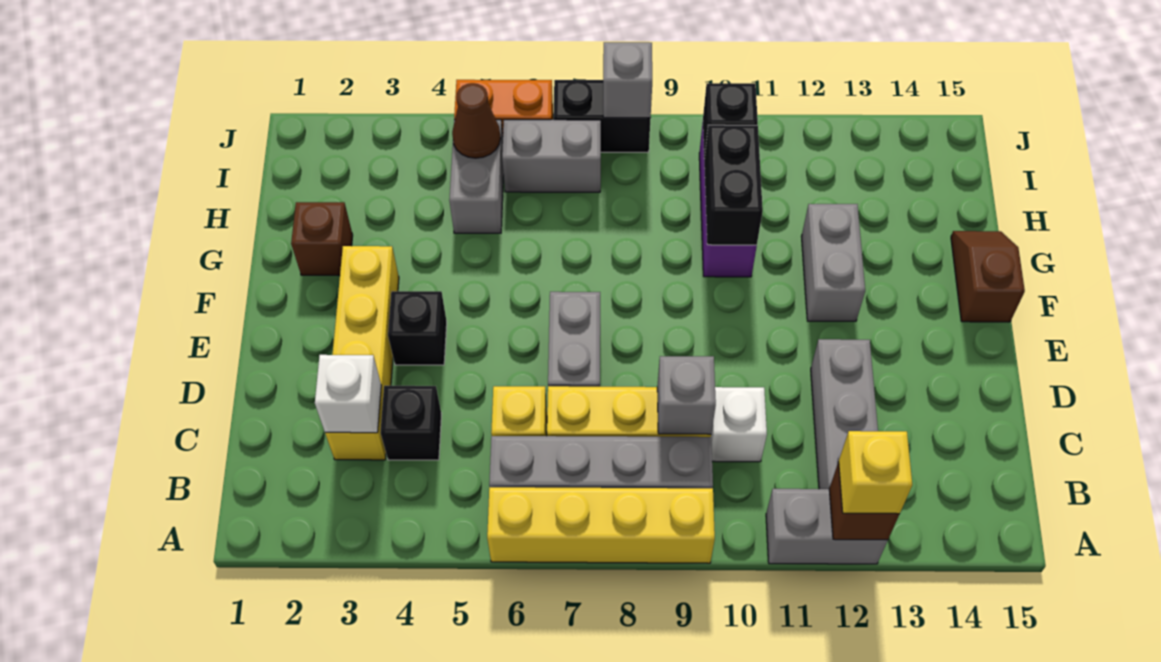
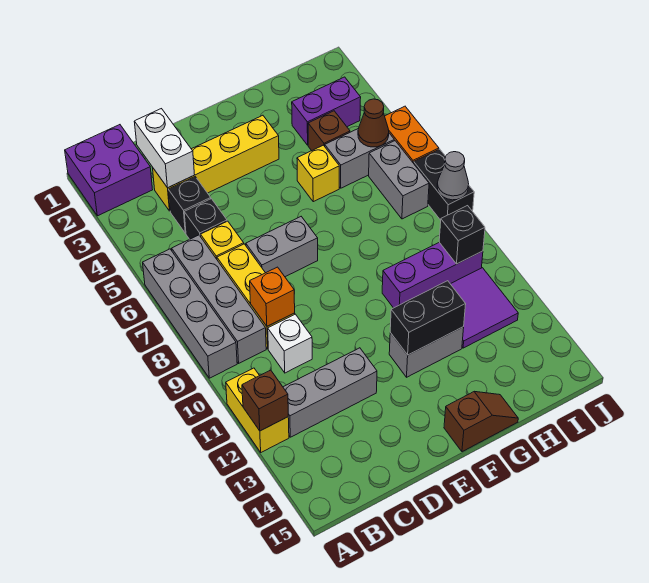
none -> purple brick A1:B2 level 1
yellow brick A6:A9 level 1 -> grey brick A6:A9 level 1
grey brick A11:A12 level 1 -> yellow brick A11:A12 level 1
yellow brick A12 level 3 -> yellow brick G5 level 1
white brick C3 level 2 -> white brick C2:C3 level 2
grey brick C9 level 2 -> orange brick C9 level 2
black brick E4 level 1 -> black brick C5 level 1
brown brick G2 level 1 -> brown brick H4 level 1
black brick G10:H10 level 2 -> black brick F12:G12 level 2
none -> purple brick H3:I3 level 1
none -> purple tile H11:I12 level 1
grey brick J8 level 2 -> grey cone J8 level 2

